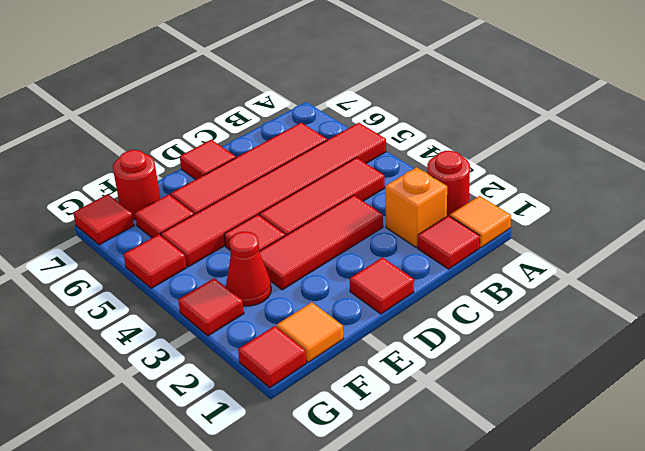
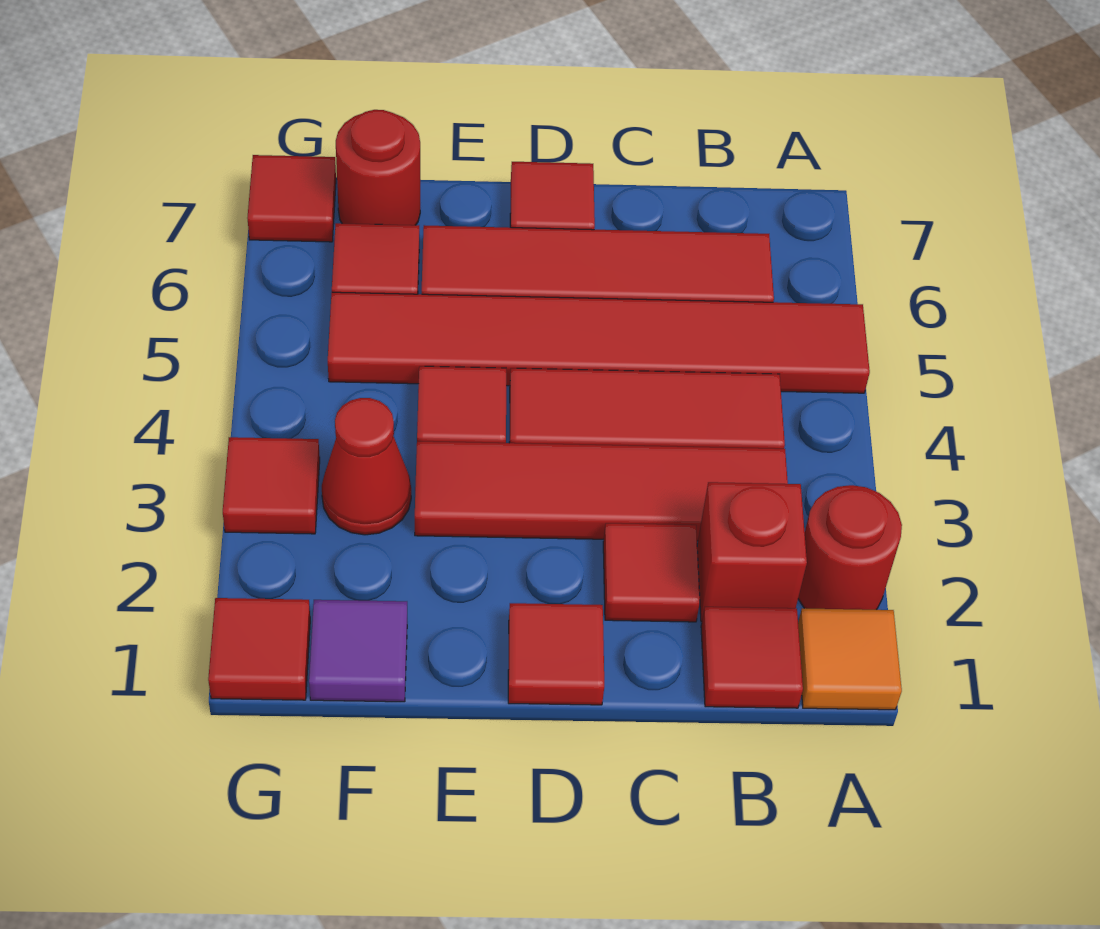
orange brick B2 level 1 -> red brick B2 level 1
red tile C3:E3 level 1 -> red tile B3:E3 level 1
orange tile F1 level 1 -> purple tile F1 level 1
red tile G5 level 1 -> red tile C2 level 1

